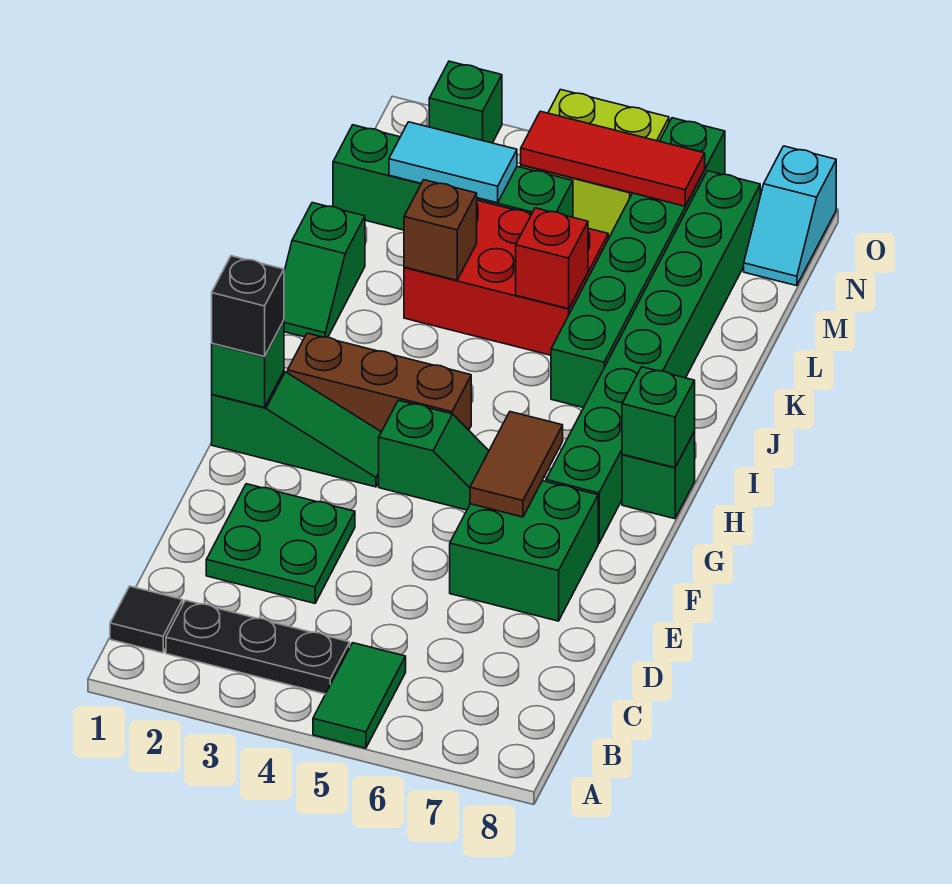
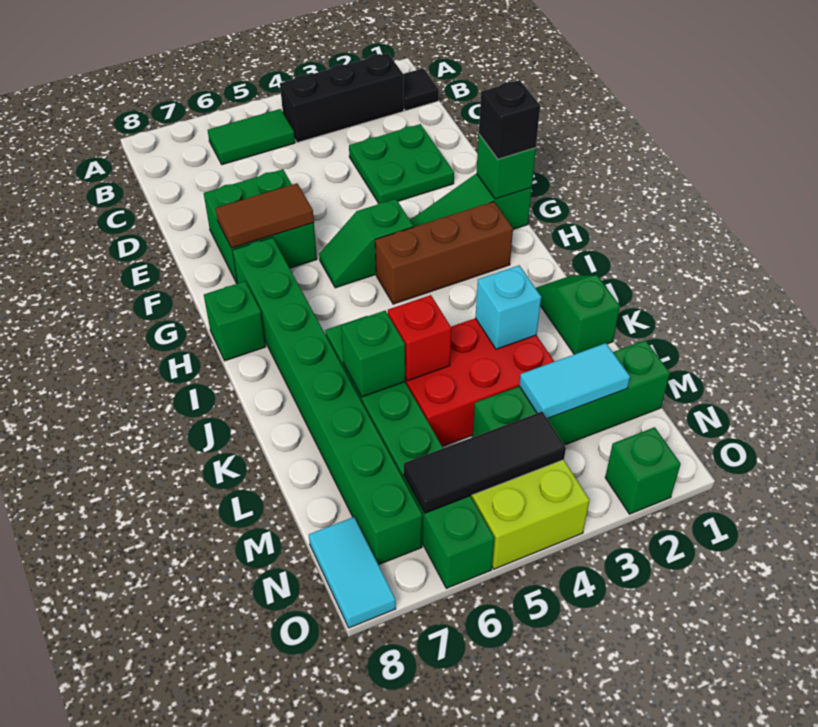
green tile A5:B5 level 1 -> green tile B5:B6 level 1
black plate B2:B4 level 1 -> black brick B2:B4 level 1
brown tile F6:G6 level 2 -> brown tile F6:F7 level 2
green brick H8 level 2 -> green brick K6 level 2
brown brick K3 level 2 -> cyan brick K3 level 2
red tile N4:N6 level 2 -> black tile N4:N6 level 2
cyan slope N8:O8 level 1 top O -> cyan tile N8:O8 level 1

